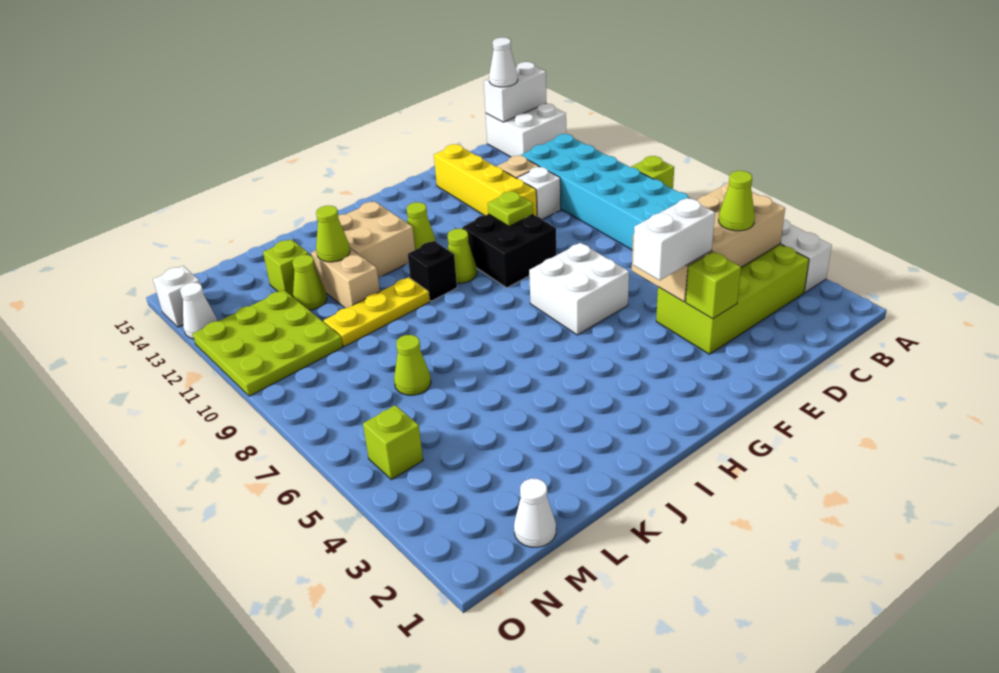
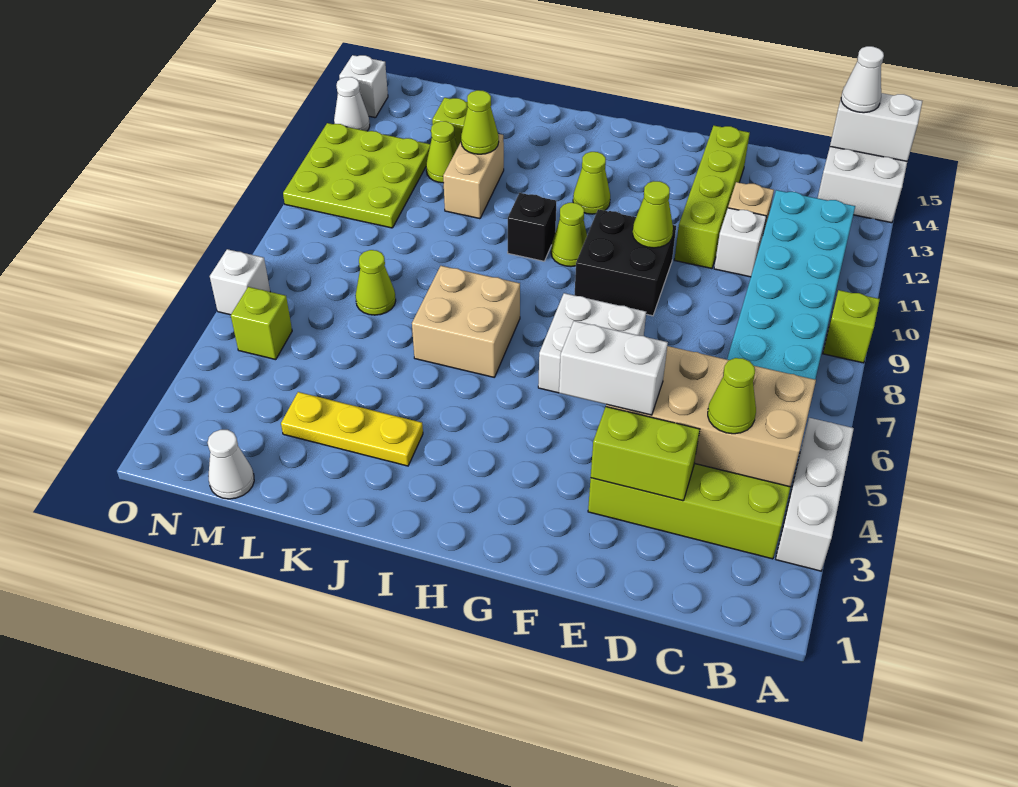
lime brick E3 level 2 -> lime brick D3:E3 level 2
yellow brick E11:E14 level 1 -> lime brick E11:E14 level 1
lime plate F10 level 2 -> lime cone F10 level 2
tan brick I12:J13 level 1 -> tan brick I6:J7 level 1
yellow plate J10:L10 level 1 -> yellow plate J3:L3 level 1
none -> white brick O6 level 1

